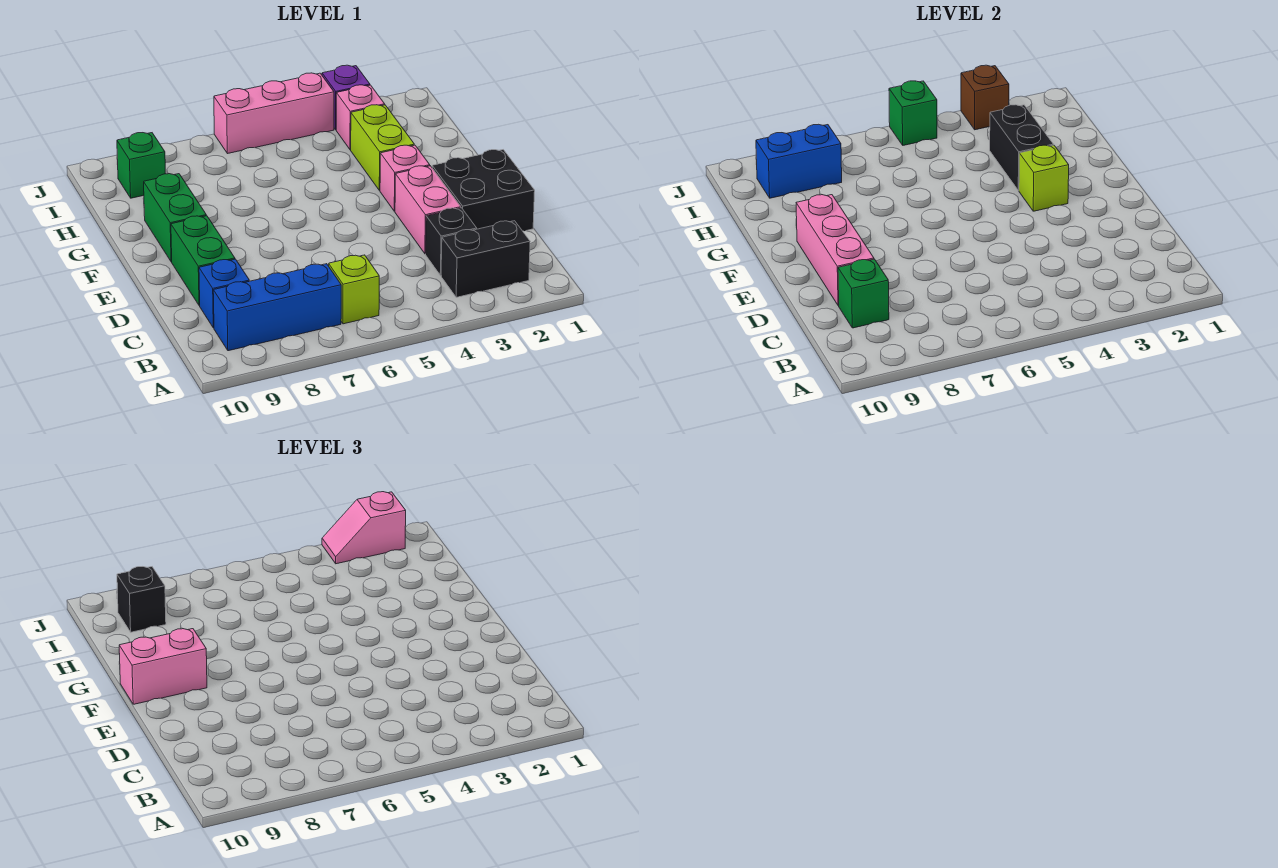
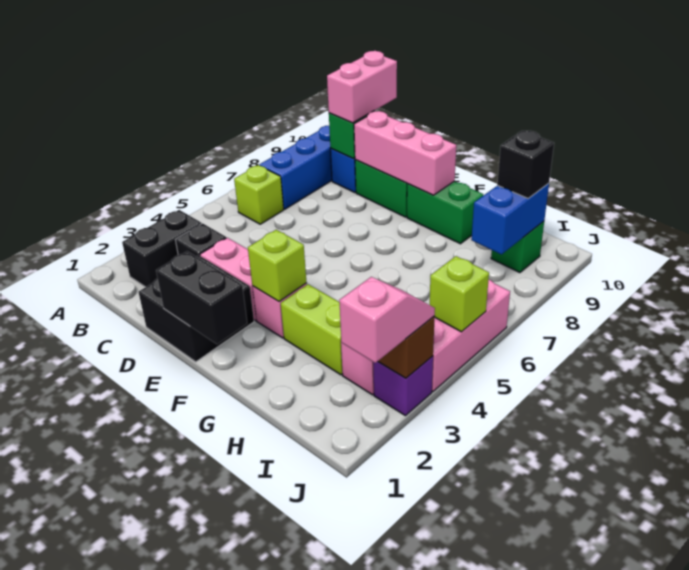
pink brick F9:F10 level 3 -> pink brick C9:C10 level 3
black brick G3:H3 level 2 -> black brick E1:F1 level 2
green brick J5 level 2 -> lime brick J5 level 2

